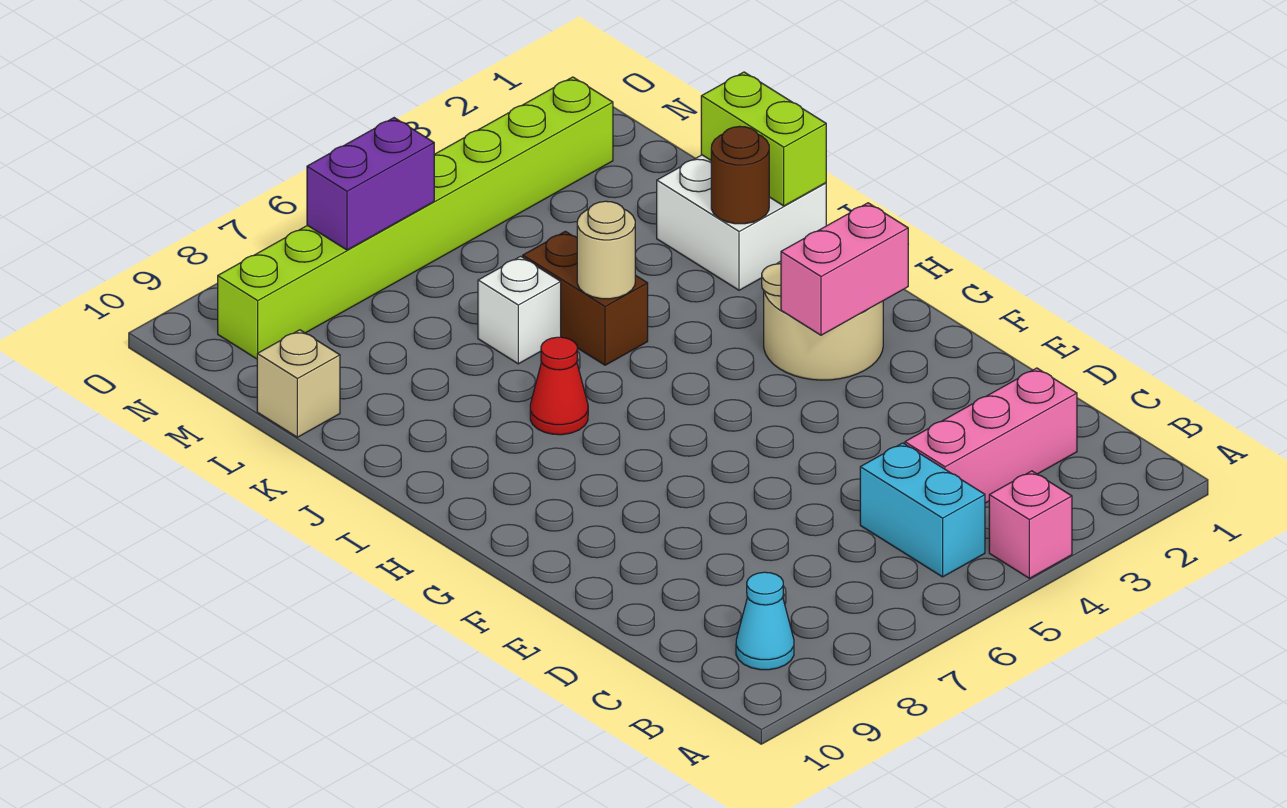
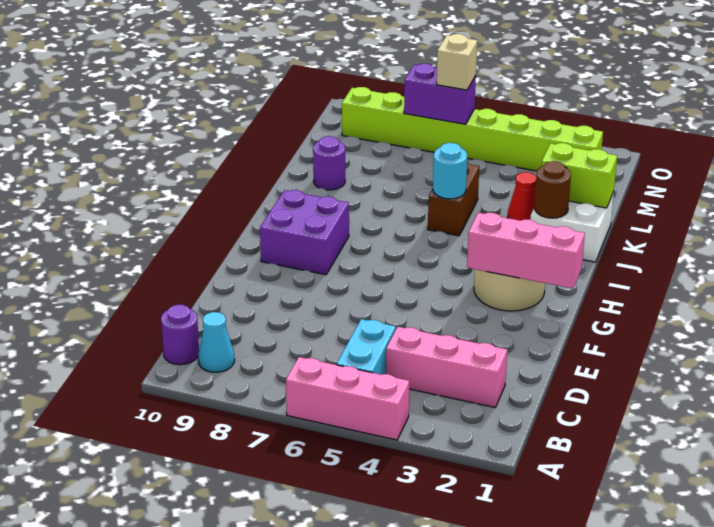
pink brick A4 level 1 -> pink brick A4:A6 level 1
none -> purple round brick B10 level 1
pink brick G2:G3 level 2 -> pink brick G1:G3 level 2
none -> purple brick G8:H9 level 1
red cone I7 level 1 -> red cone K3 level 1
lime brick J1:K1 level 2 -> lime brick K1:K2 level 2
tan round brick J5 level 2 -> cyan round brick J5 level 2
white brick K6 level 1 -> none
none -> purple round brick K9 level 1
tan brick L10 level 1 -> tan brick N6 level 3

